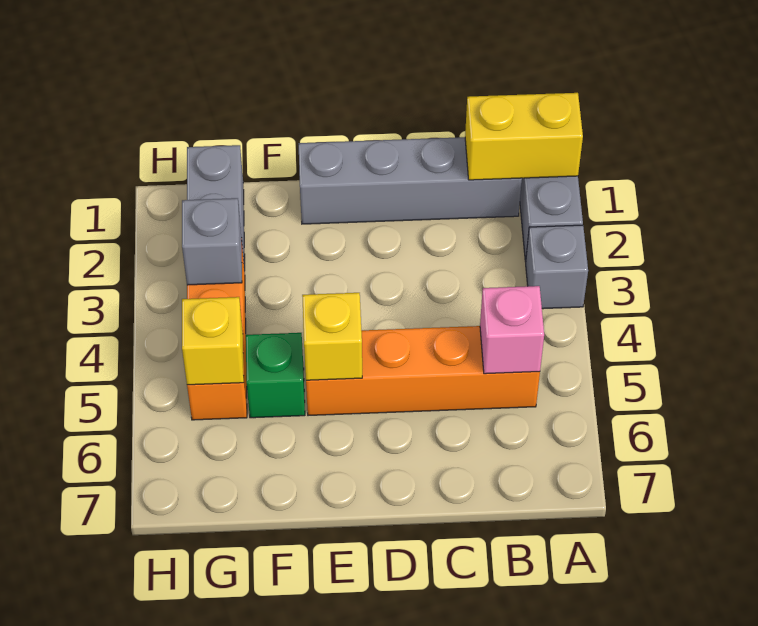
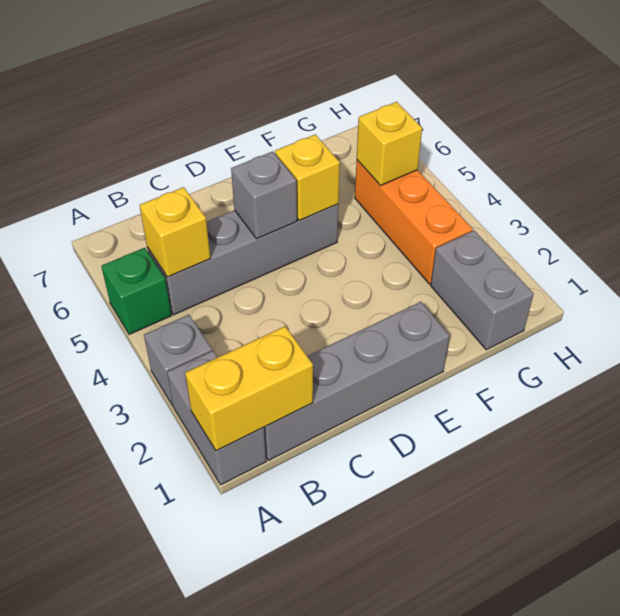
orange brick B5:E5 level 1 -> grey brick B5:E5 level 1
pink brick B5 level 2 -> yellow brick B5 level 2
green brick F5 level 1 -> green brick A5 level 1
grey brick G3 level 2 -> grey brick D5 level 2

